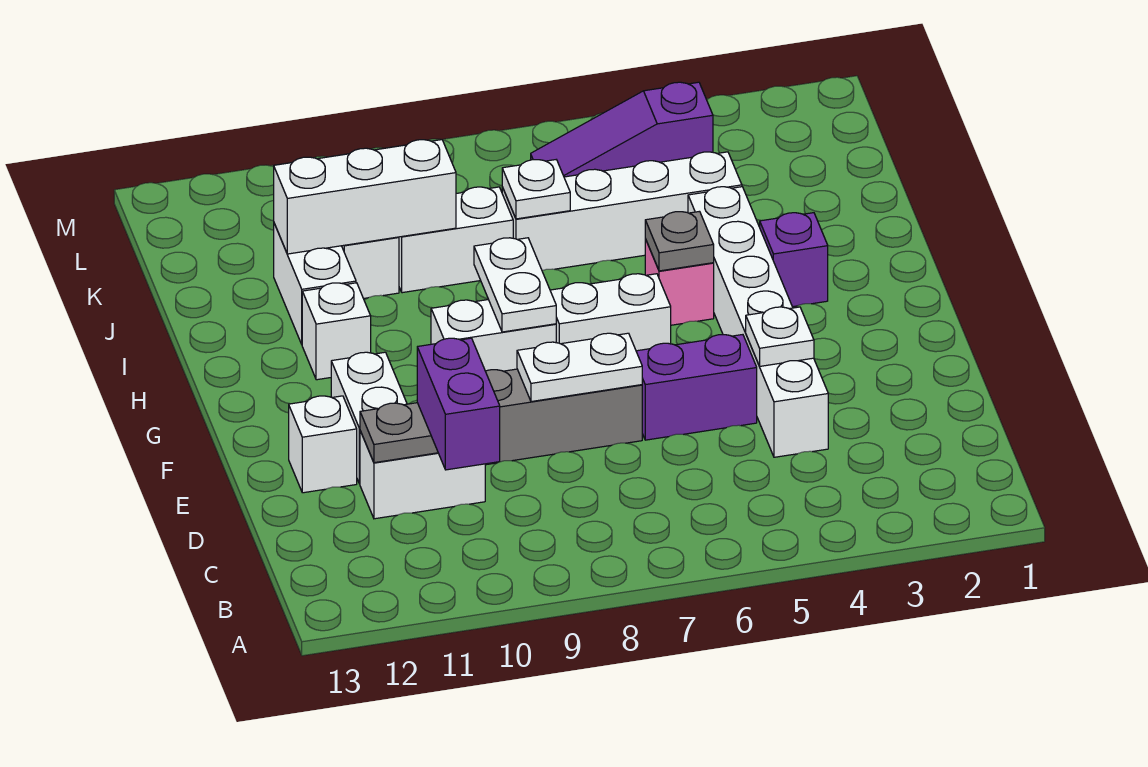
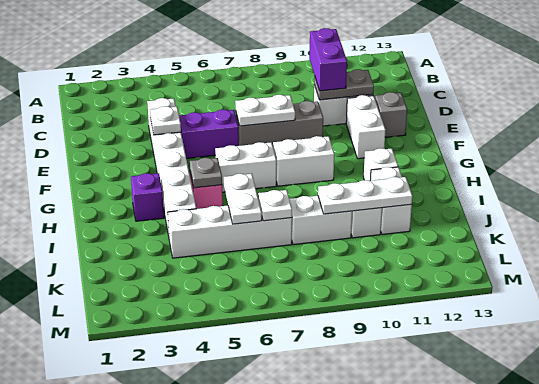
white brick E12 level 1 -> grey brick E12 level 1
white plate G8:H8 level 2 -> white plate I6:J6 level 2
white brick J9:J11 level 2 -> white plate J9:J11 level 2
purple slope L4:L6 level 1 top 4 -> none

